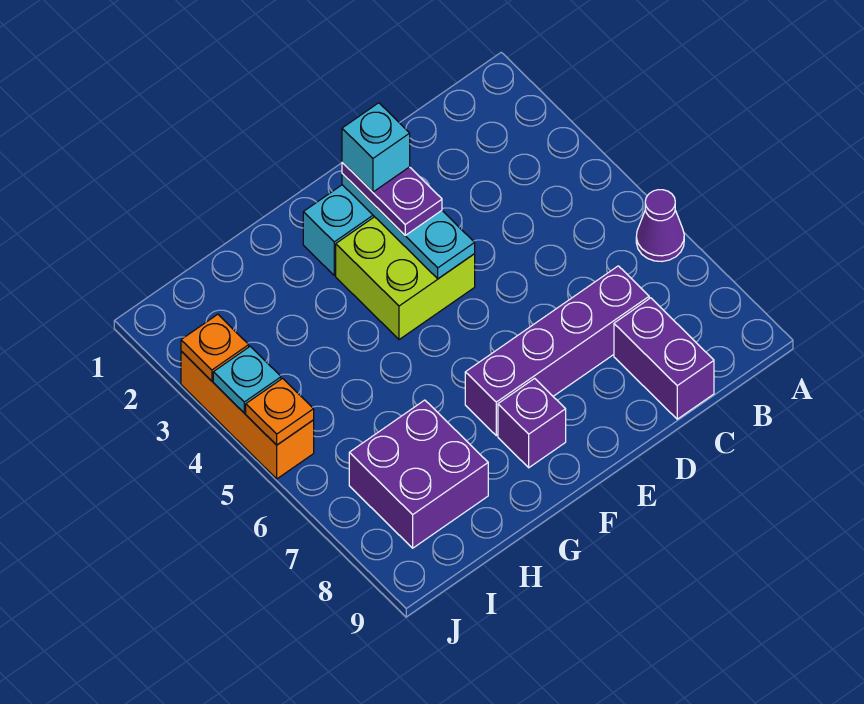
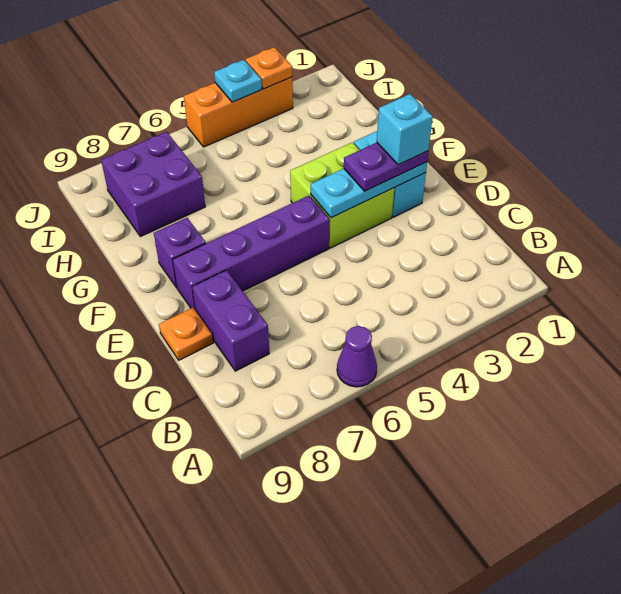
purple brick C7:F7 level 1 -> purple brick E5:E8 level 1
purple brick C8:C9 level 1 -> purple brick C8:D8 level 1
orange plate J5 level 2 -> orange plate D9 level 1

